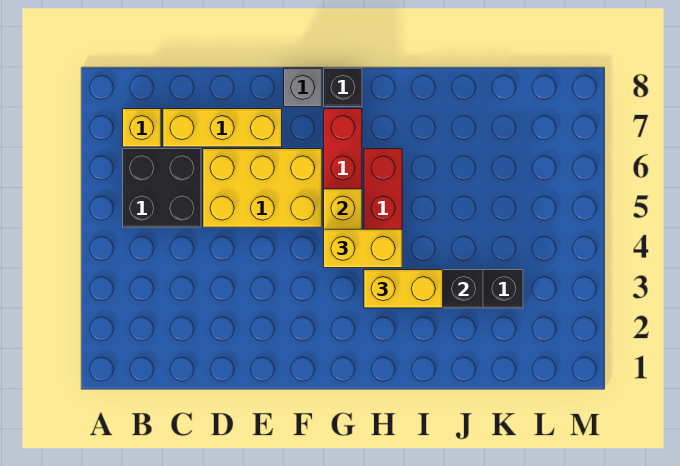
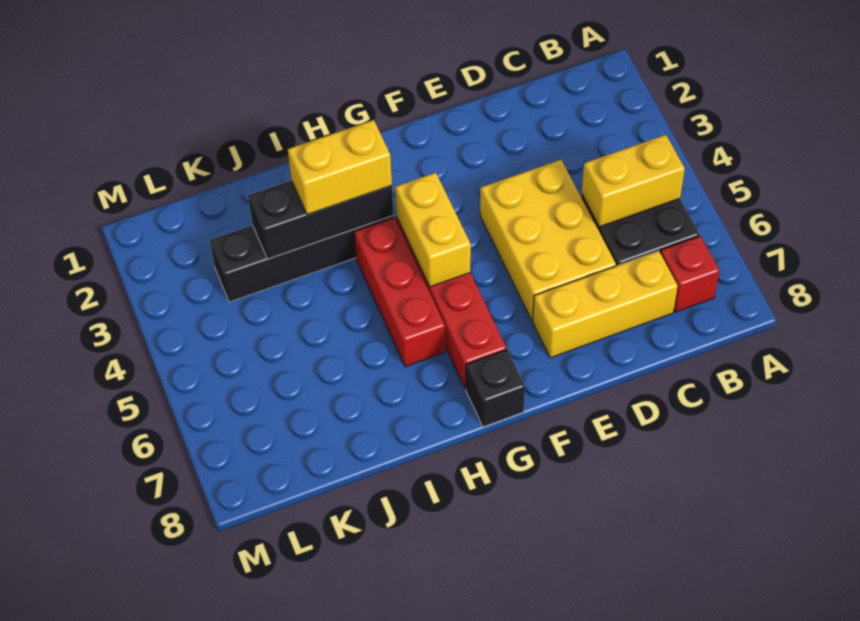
yellow brick B7 level 1 -> red brick B7 level 1
yellow brick D5:F6 level 1 -> yellow brick D4:E6 level 1
grey brick F8 level 1 -> none
yellow brick G4:H4 level 3 -> yellow brick B5:C5 level 2

